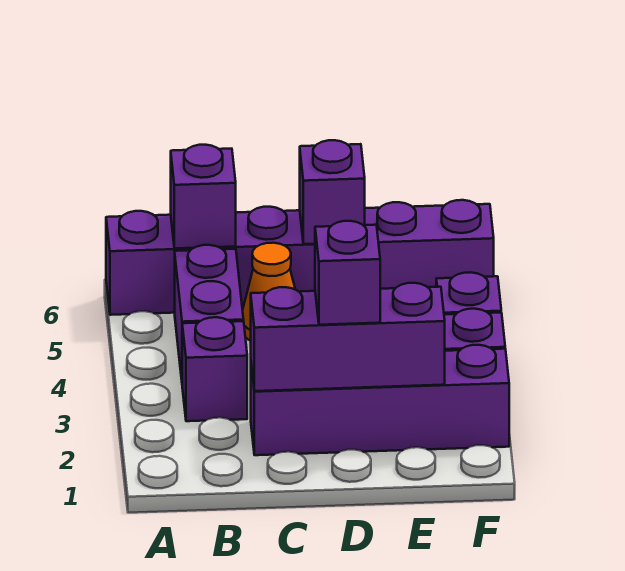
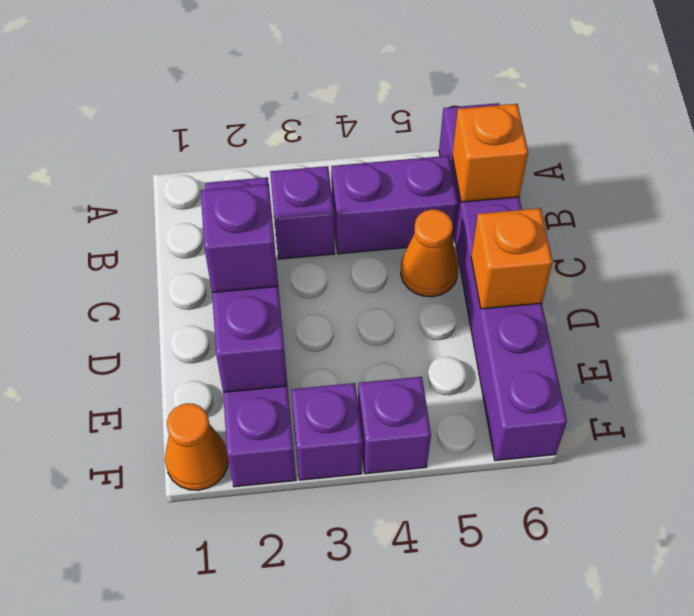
purple brick B6 level 2 -> orange brick B6 level 2
purple brick D6 level 2 -> orange brick D6 level 2
none -> orange cone F1 level 1

